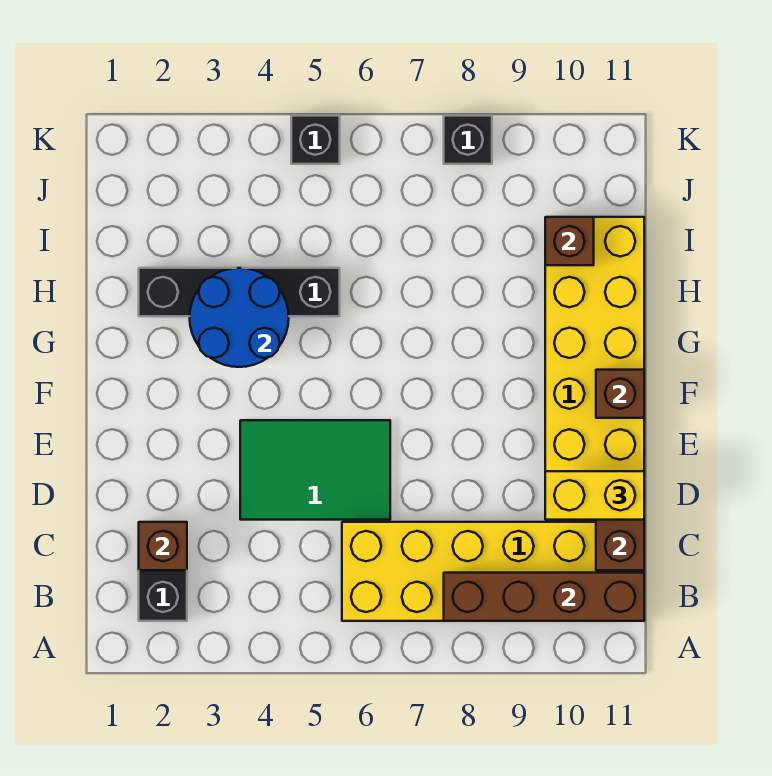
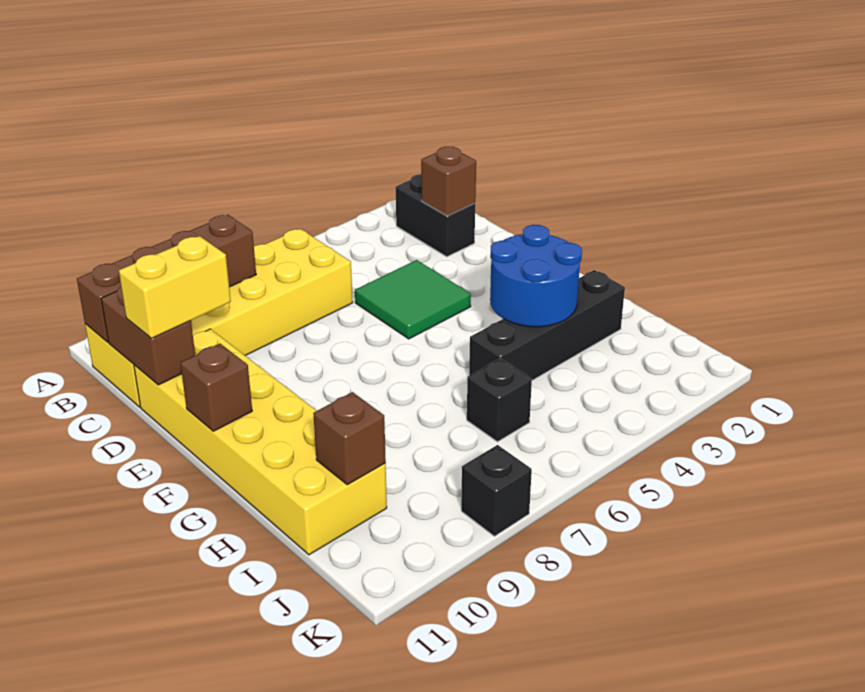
green tile D4:E6 level 1 -> green tile D4:E5 level 1
black brick K5 level 1 -> black brick I6 level 1

